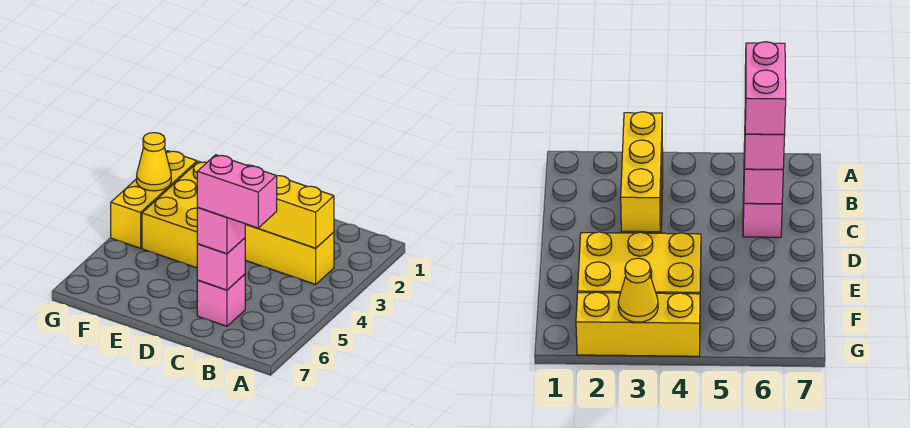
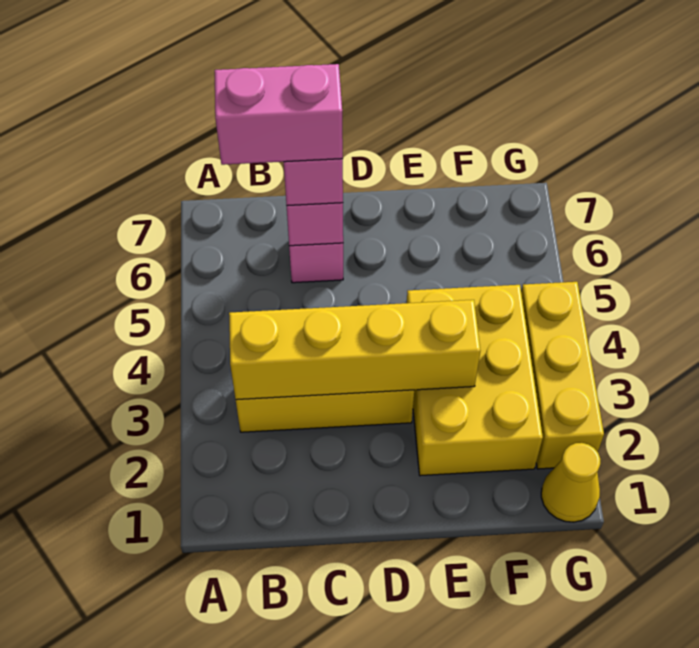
yellow brick B3:D3 level 2 -> yellow brick B3:E3 level 2
yellow cone G3 level 2 -> yellow cone G1 level 1

